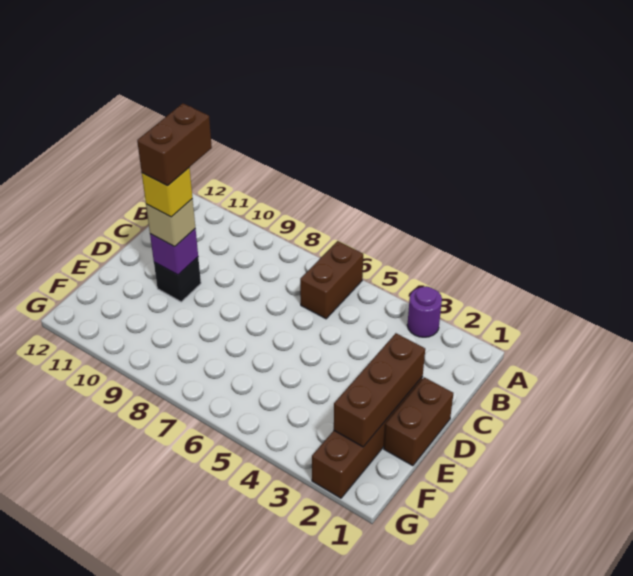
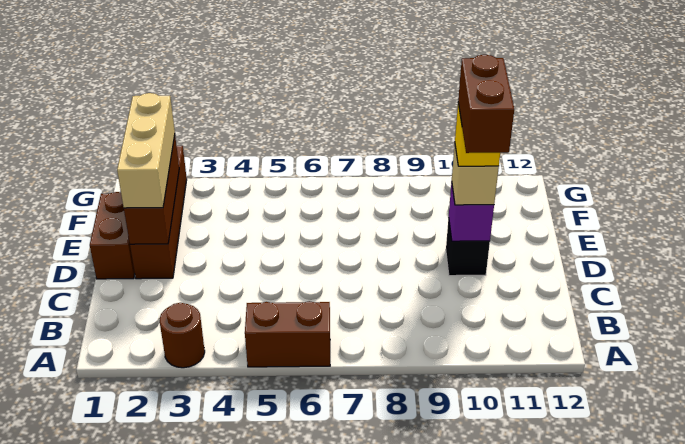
purple round brick A3 level 1 -> brown round brick A3 level 1
brown brick A6:B6 level 1 -> brown brick A5:A6 level 1
none -> tan brick D2:F2 level 3

